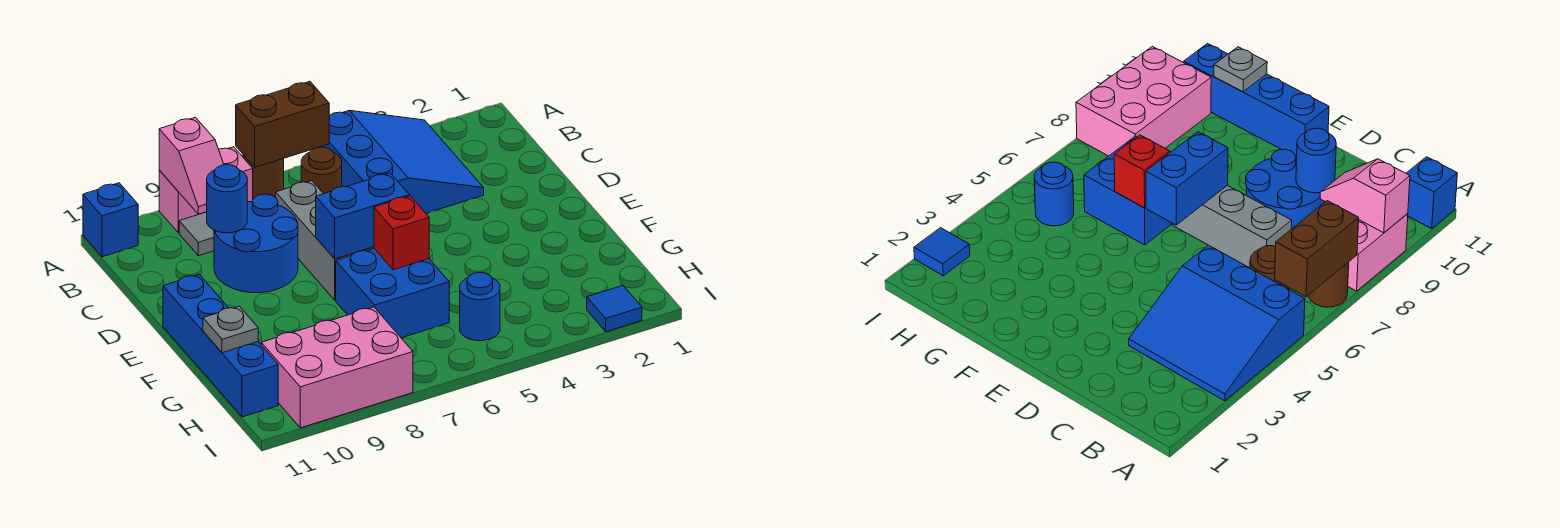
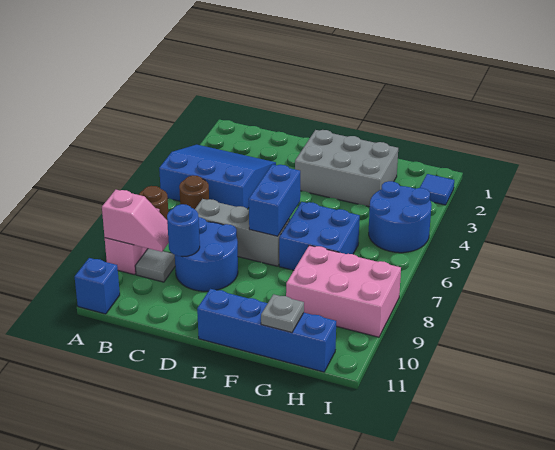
brown brick A6:A7 level 2 -> none
none -> grey brick E2:G3 level 1
red brick F6 level 2 -> none
blue round brick H5 level 1 -> blue round brick H4:I5 level 1
pink brick H8:I10 level 1 -> pink brick G8:I9 level 1

